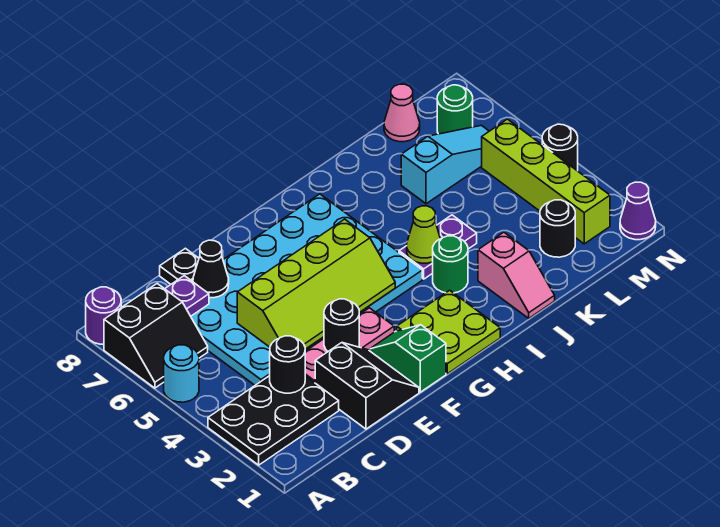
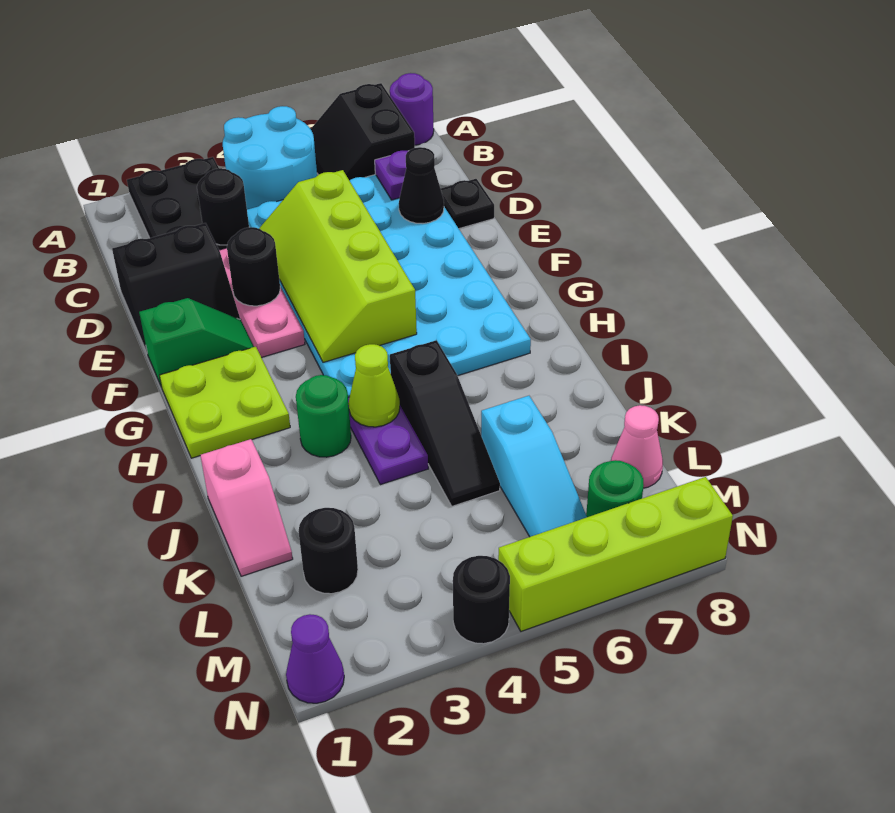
cyan round brick A5 level 1 -> cyan round brick A4:B5 level 1
none -> black slope I5:K5 level 1 top I
pink slope J1:J2 level 1 top 2 -> pink slope J1:K1 level 1 top J
lime brick M2:M5 level 1 -> lime brick N5:N8 level 1

